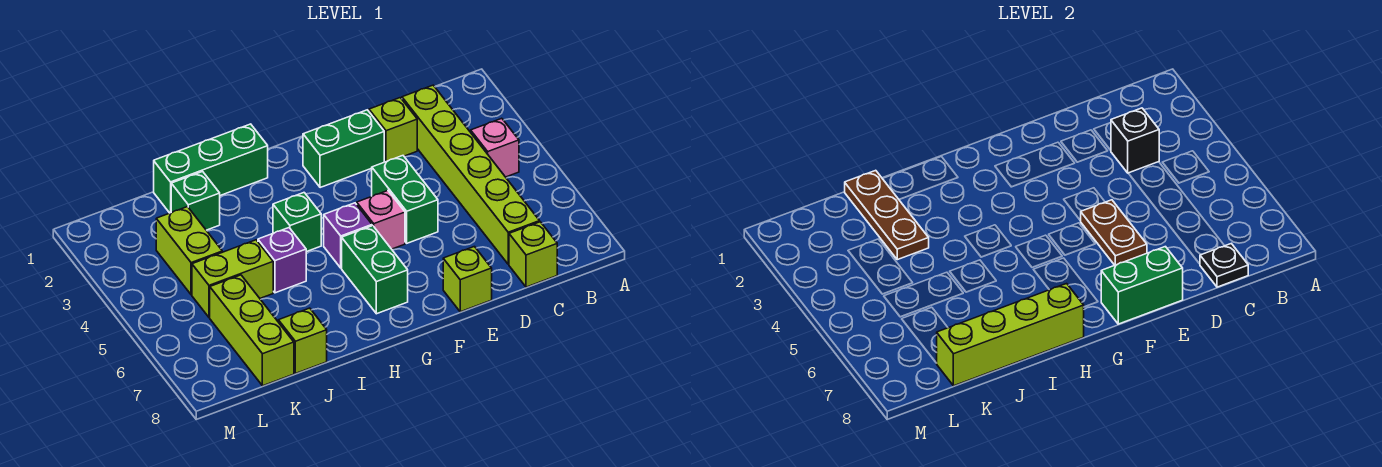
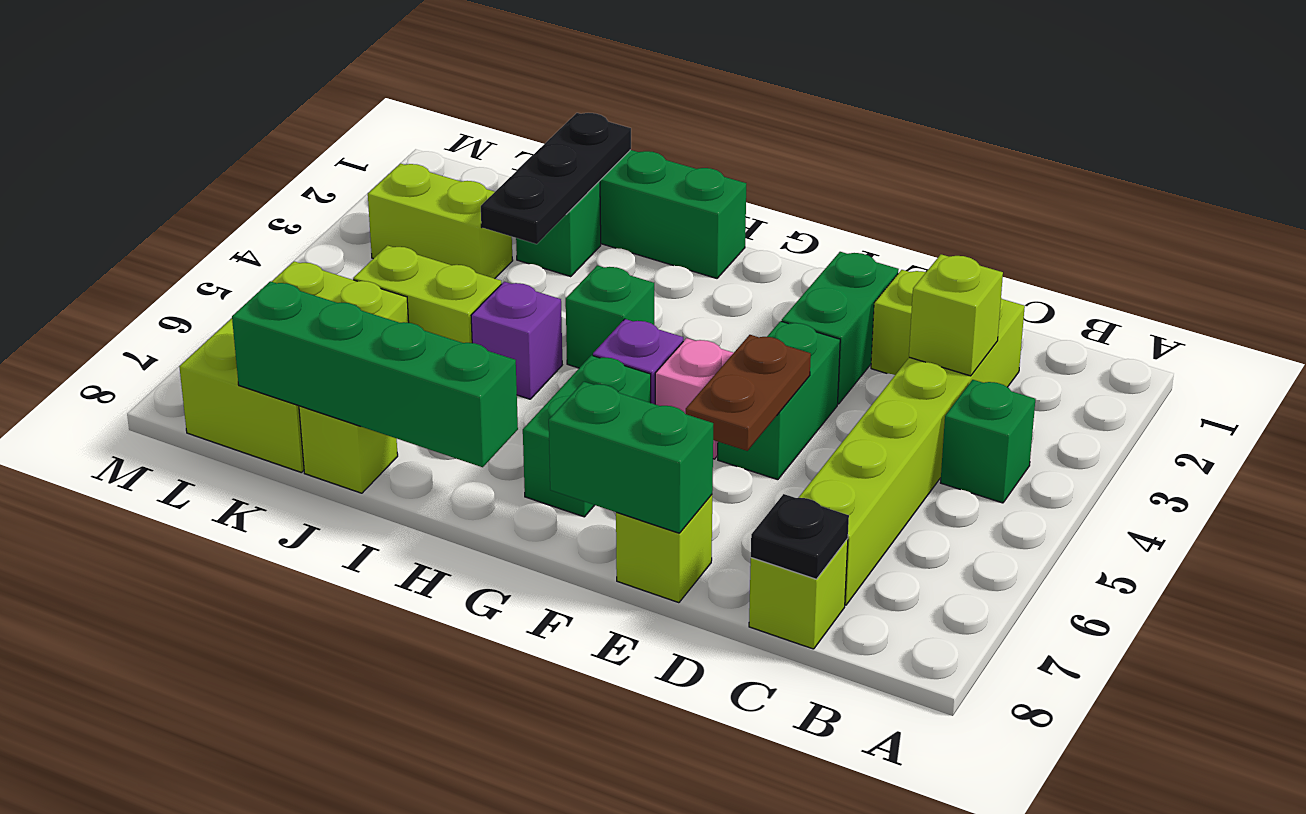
pink brick B4 level 1 -> green brick B4 level 1
black brick C3 level 2 -> lime brick C3 level 2
green brick E2:F2 level 1 -> green brick E2:E3 level 1
lime brick H8:K8 level 2 -> green brick H8:K8 level 2
brown plate J1:J3 level 2 -> black plate J1:J3 level 2
lime brick K3:K4 level 1 -> lime brick K3:L3 level 1
lime brick K6:K8 level 1 -> lime brick K6:L8 level 1

